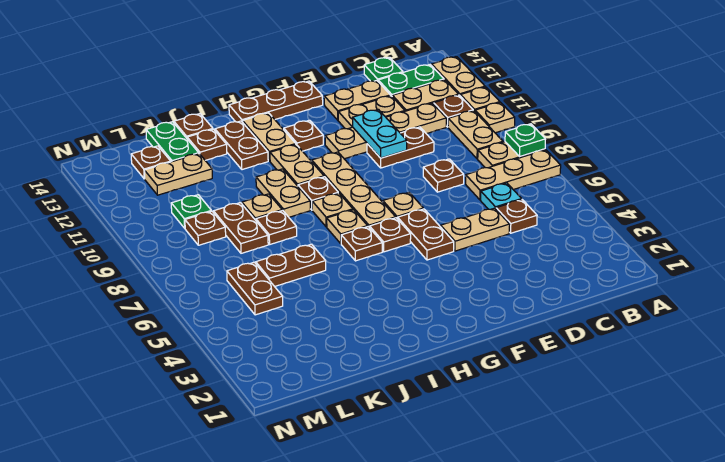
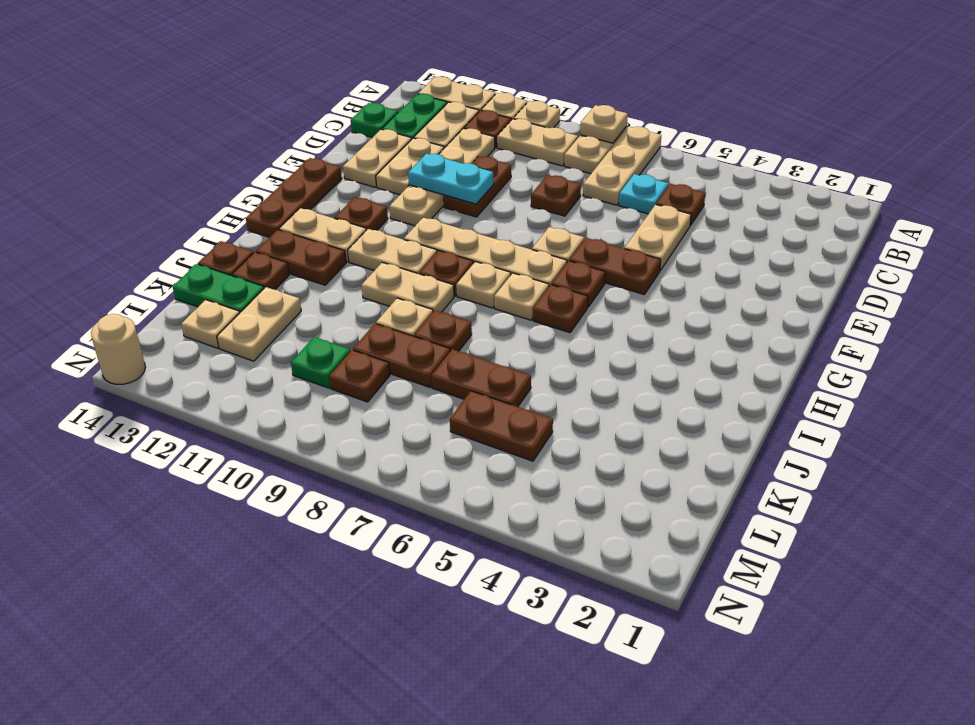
green plate A8 level 2 -> tan plate A8 level 2
brown plate J6:K6 level 1 -> brown plate K6:K7 level 1
brown plate L13 level 1 -> tan plate L13 level 1
none -> tan round brick N14 level 1

